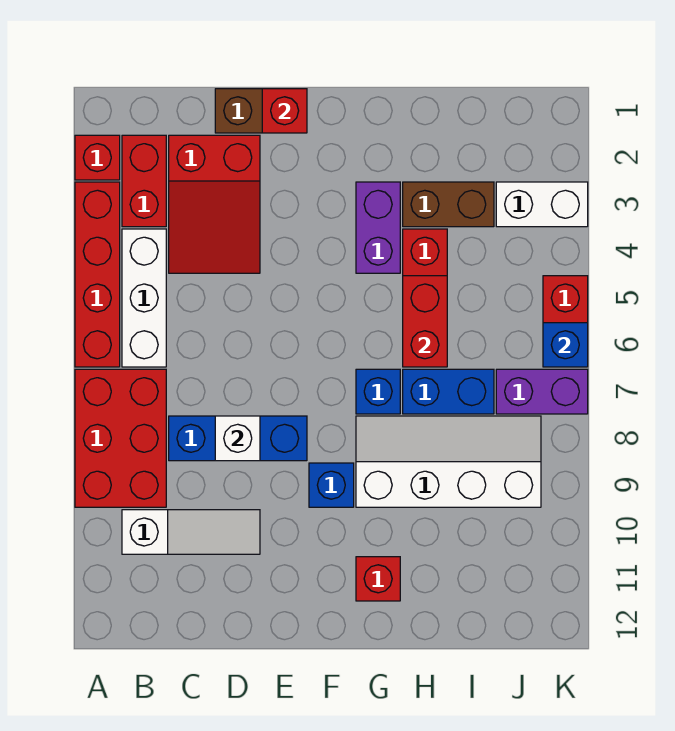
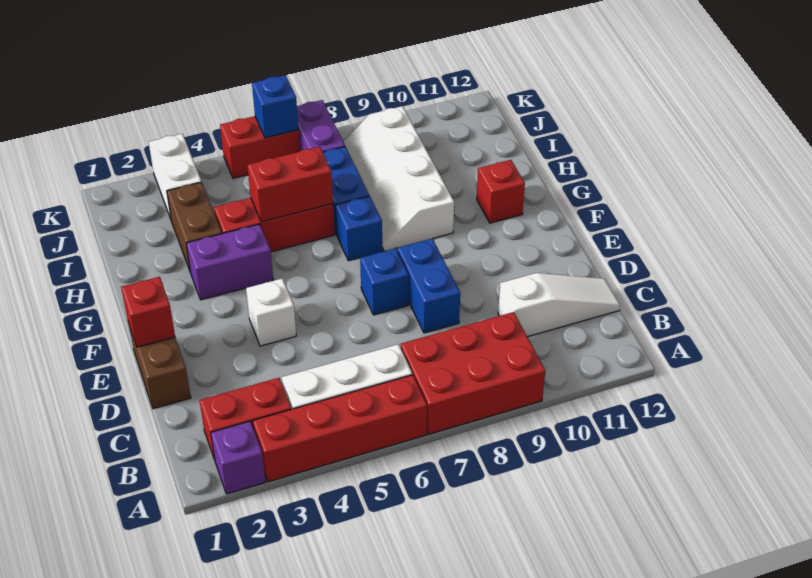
red brick A2 level 1 -> purple brick A2 level 1
white slope B10:D10 level 1 top B -> white slope C10:C12 level 1 top 10
red slope C2:D4 level 1 top 2 -> none
blue brick C8:E8 level 1 -> blue brick D8:E8 level 1
white brick D8 level 2 -> white brick E4 level 1
blue brick F9 level 1 -> blue brick E7 level 1

